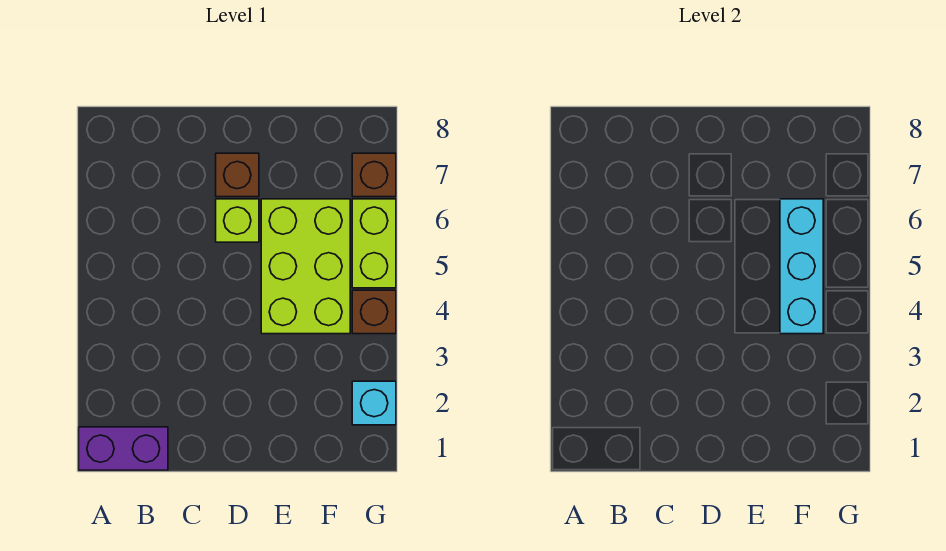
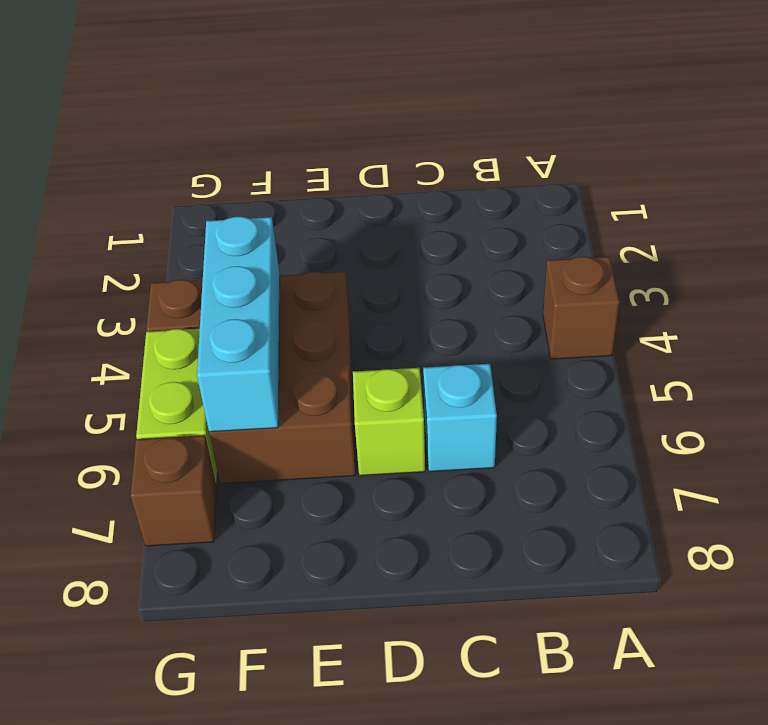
purple brick A1:B1 level 1 -> none
brown brick D7 level 1 -> brown brick A4 level 1
lime brick E4:F6 level 1 -> brown brick E4:F6 level 1
cyan brick G2 level 1 -> cyan brick C6 level 1

